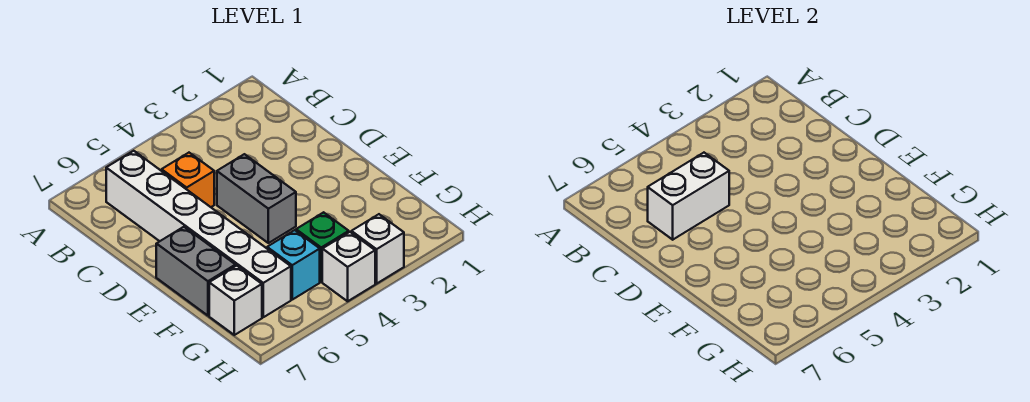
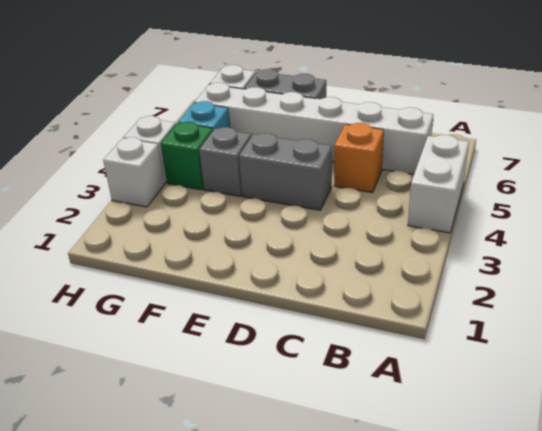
white brick C5:C6 level 2 -> white brick A4:A5 level 1
none -> grey brick F4 level 1

